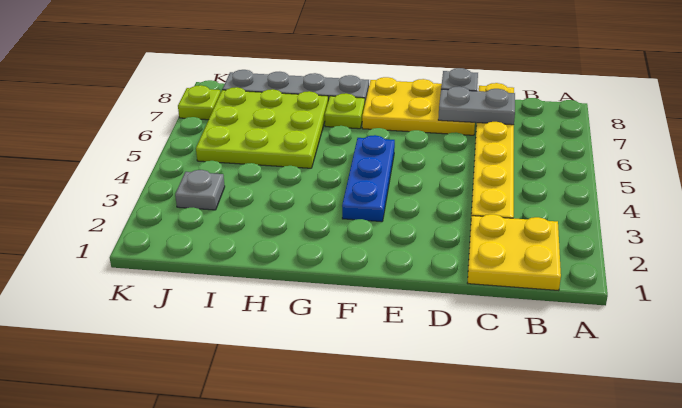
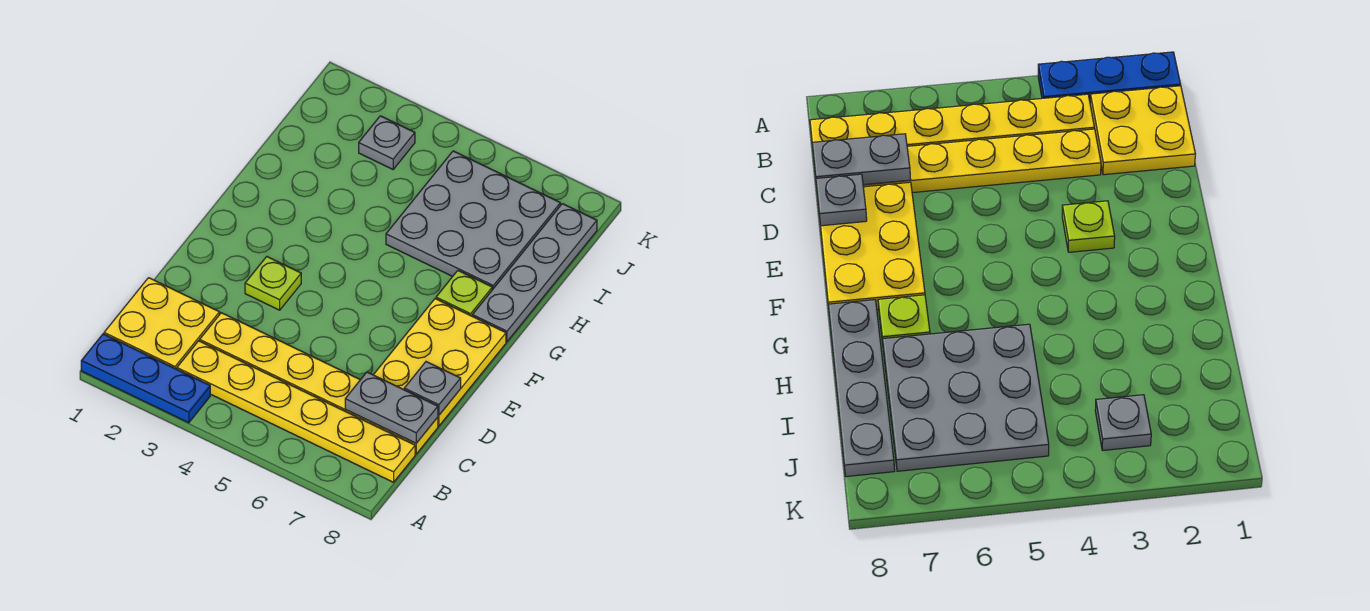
none -> yellow plate B3:B8 level 1
grey plate C7:D7 level 2 -> grey plate C7:C8 level 2
blue plate F3:F5 level 1 -> blue plate A1:A3 level 1
lime plate H5:J7 level 1 -> grey plate H5:J7 level 1
lime plate K7 level 1 -> lime plate E3 level 1

